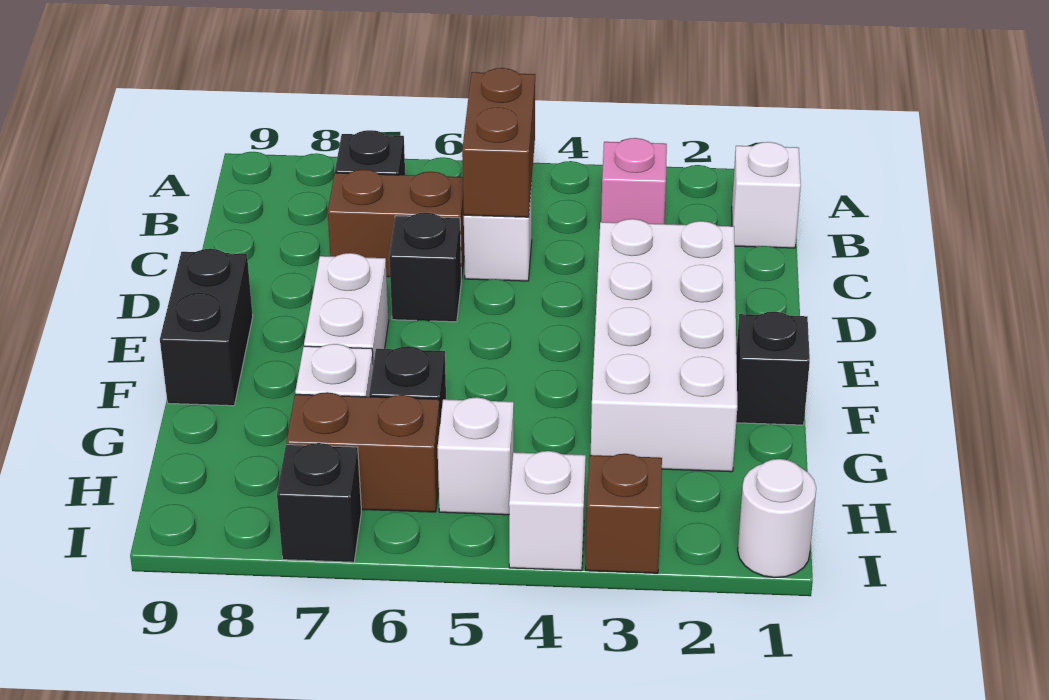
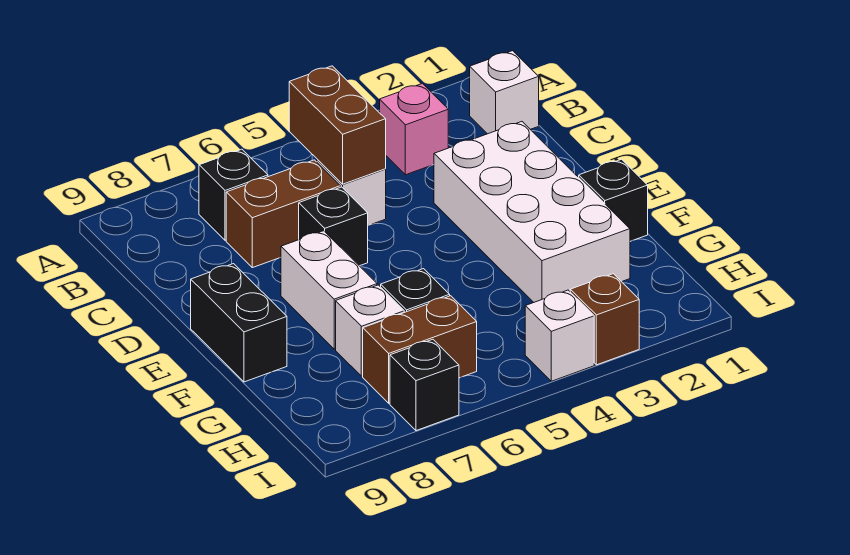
white brick H5 level 1 -> none
white round brick I1 level 1 -> none

